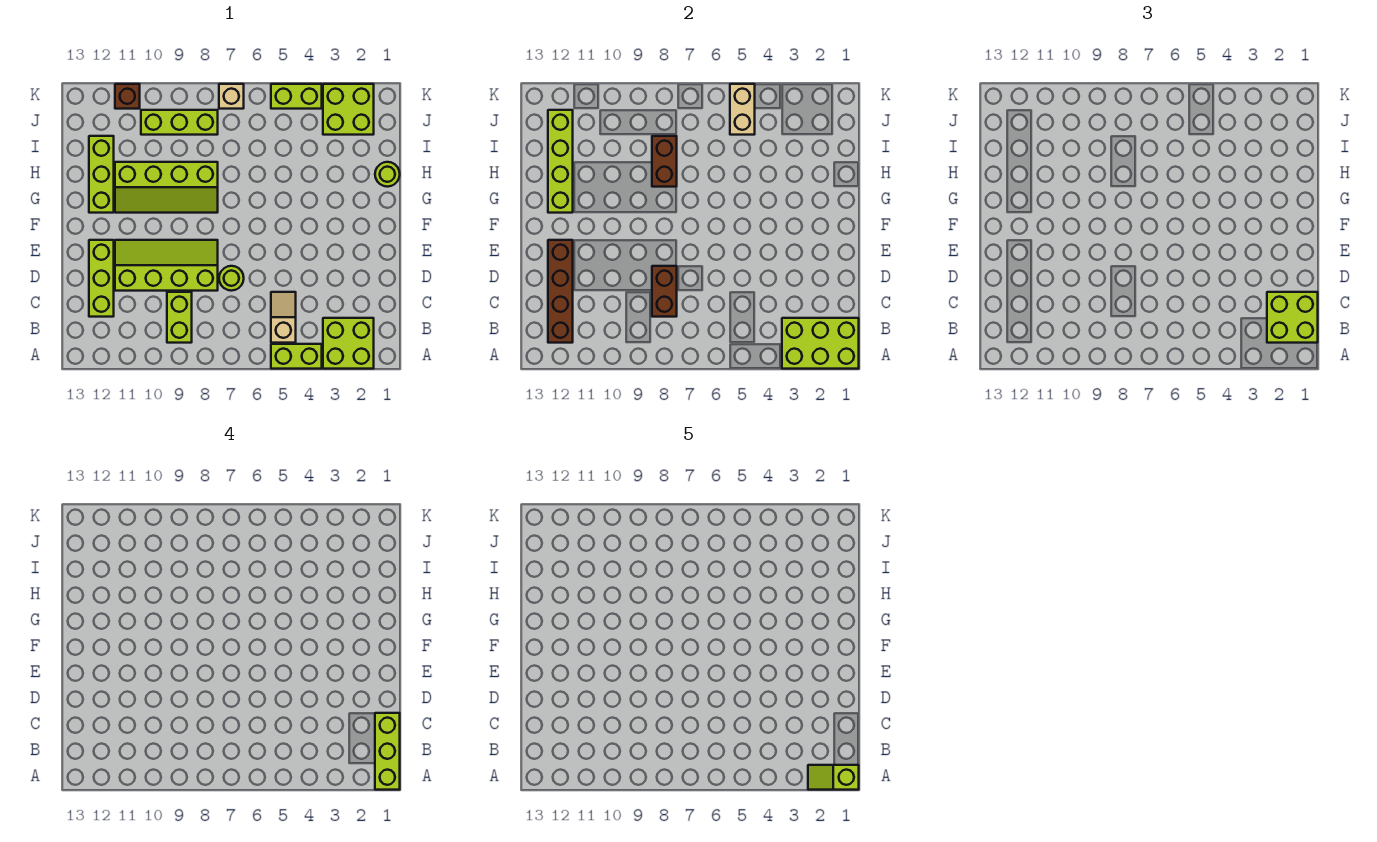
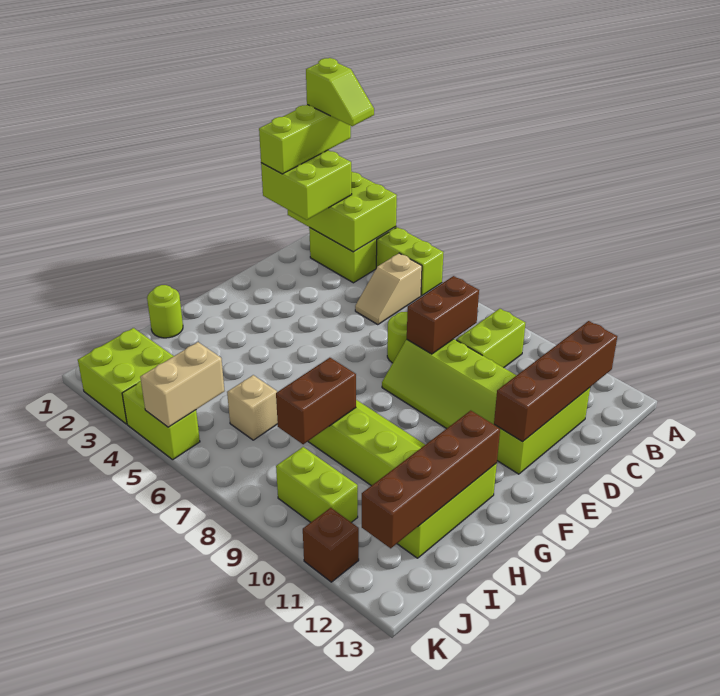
lime brick G12:J12 level 2 -> brown brick G12:J12 level 2
lime brick J8:J10 level 1 -> lime brick J9:J10 level 1
tan brick K7 level 1 -> tan brick I6 level 1

